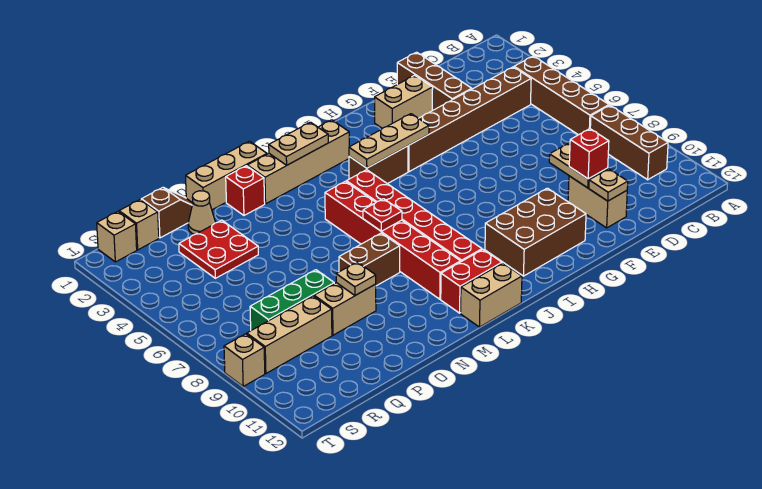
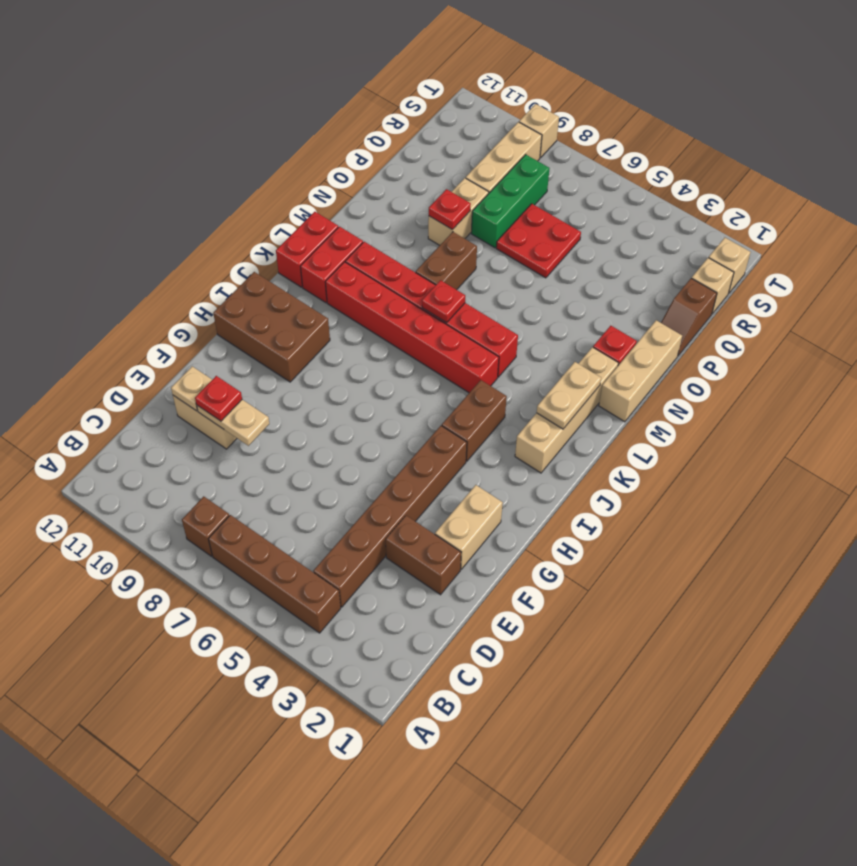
brown brick B8:B10 level 1 -> brown brick B8 level 1
brown brick E1:E3 level 1 -> brown brick E2:E3 level 1
red brick E10 level 3 -> red plate E10 level 3
brown brick G10:I11 level 1 -> brown brick H10:I12 level 1
tan plate H4:J4 level 2 -> none
tan brick K12:L12 level 1 -> red brick K12:L12 level 1
tan plate O9 level 2 -> red plate O9 level 2
tan cone P2 level 1 -> none
red plate P3:Q4 level 1 -> red plate P6:Q7 level 1

